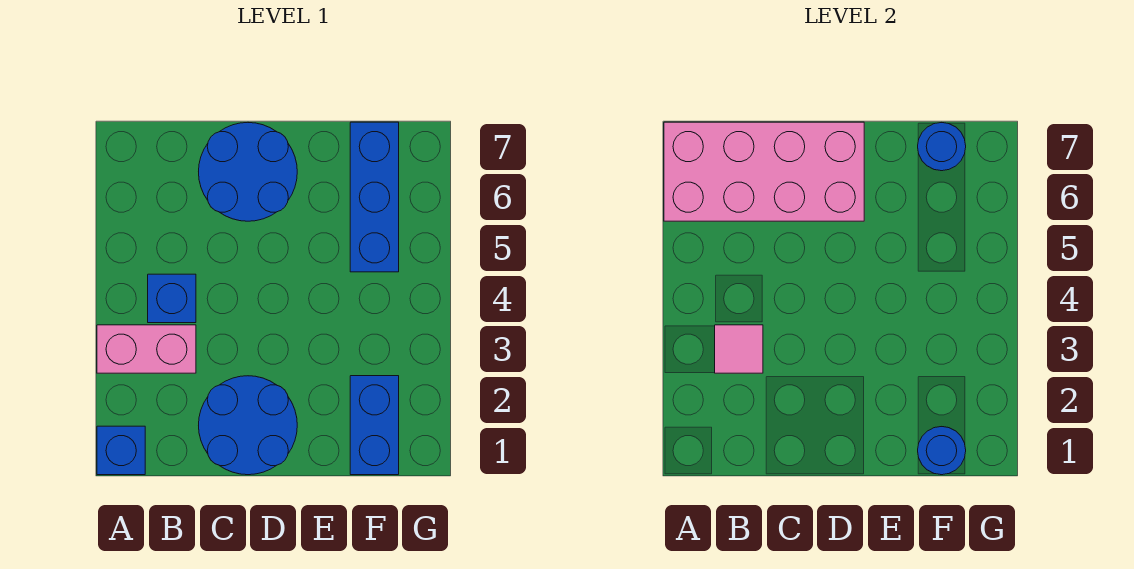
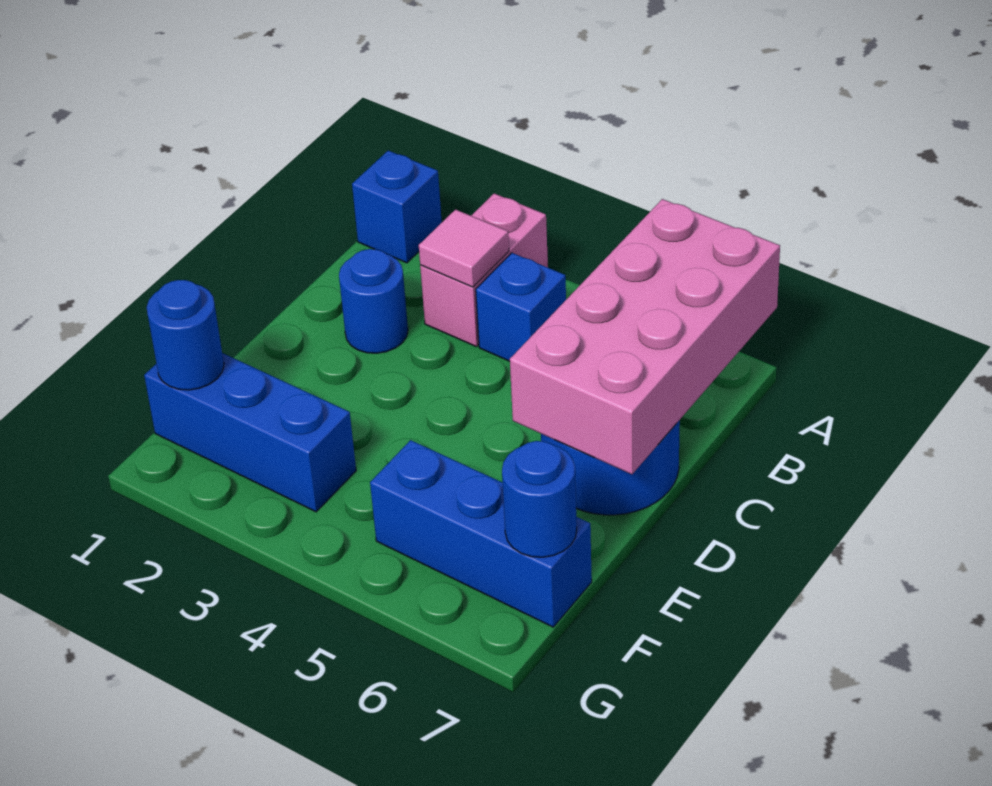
blue round brick C1:D2 level 1 -> blue round brick C2 level 1
blue brick F1:F2 level 1 -> blue brick F1:F3 level 1

